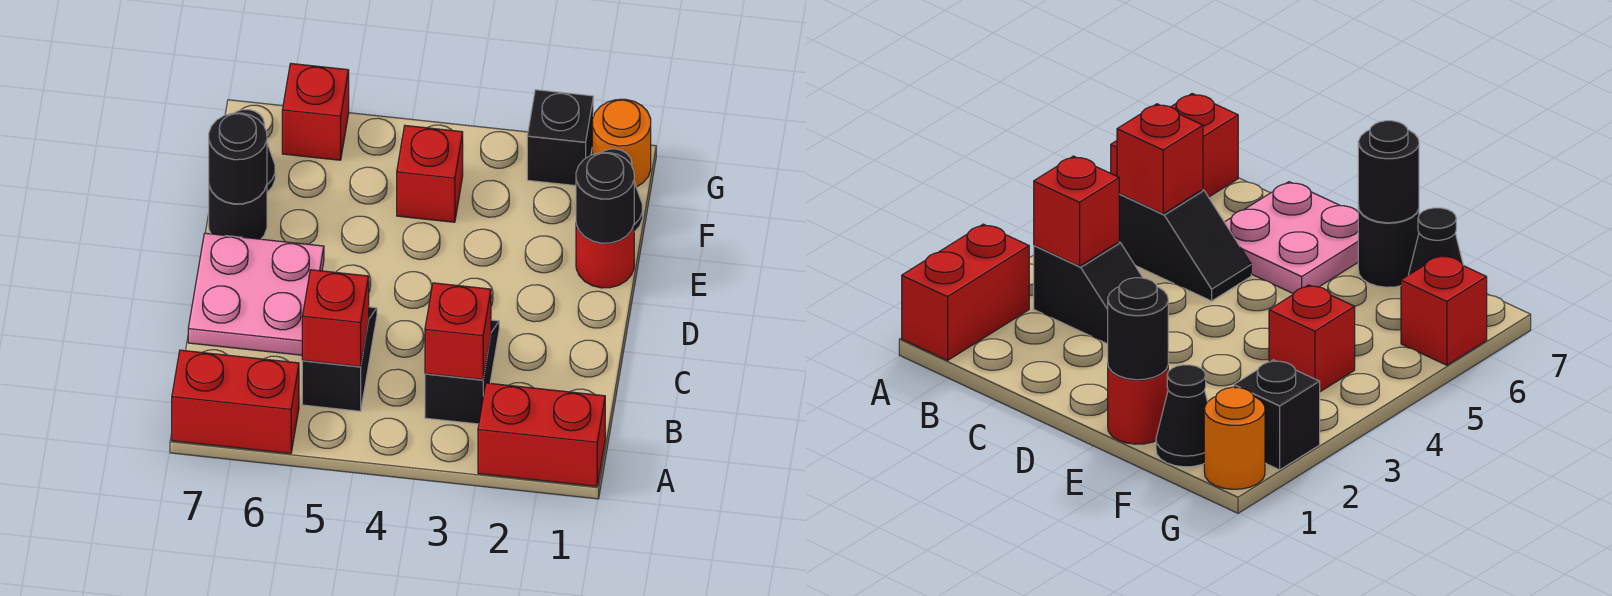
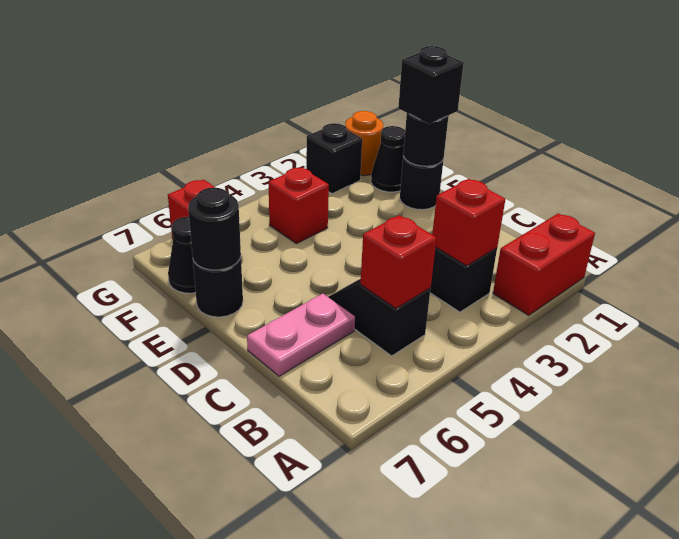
red brick A6:A7 level 1 -> none
pink plate C6:D7 level 1 -> pink plate C6:C7 level 1
red round brick E1 level 1 -> black round brick E1 level 1
none -> black brick E1 level 3

